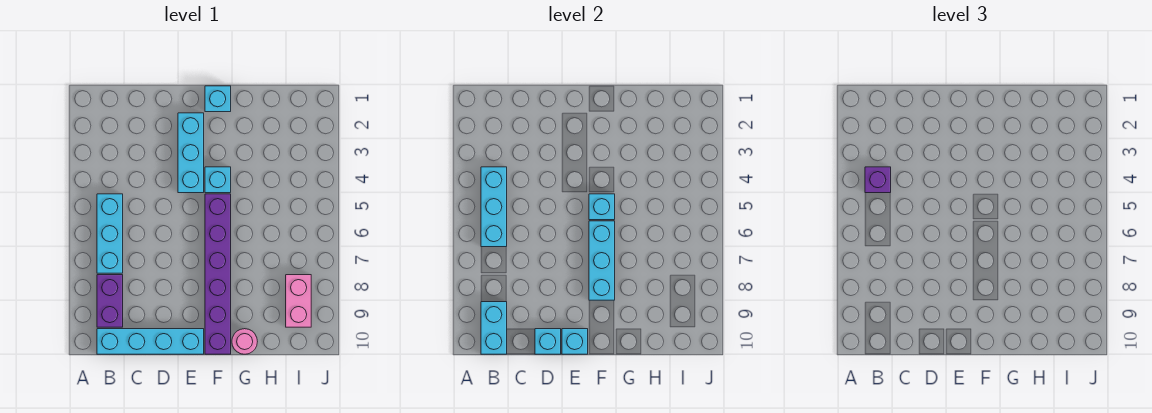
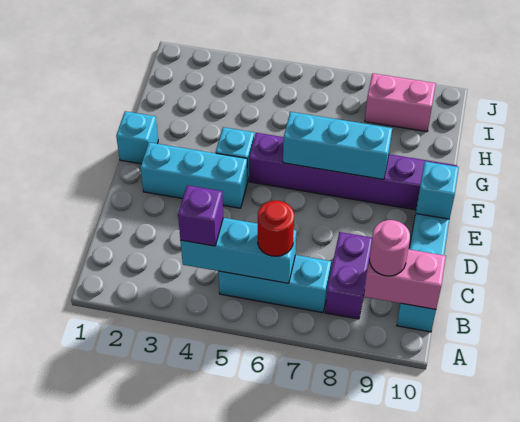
none -> red round brick B6 level 3
purple brick B8:B9 level 1 -> purple brick B8:C8 level 1
cyan brick B9:B10 level 2 -> pink brick B9:B10 level 2
cyan brick D10 level 2 -> none
cyan brick F5 level 2 -> none
pink round brick G10 level 1 -> pink round brick B9 level 3

